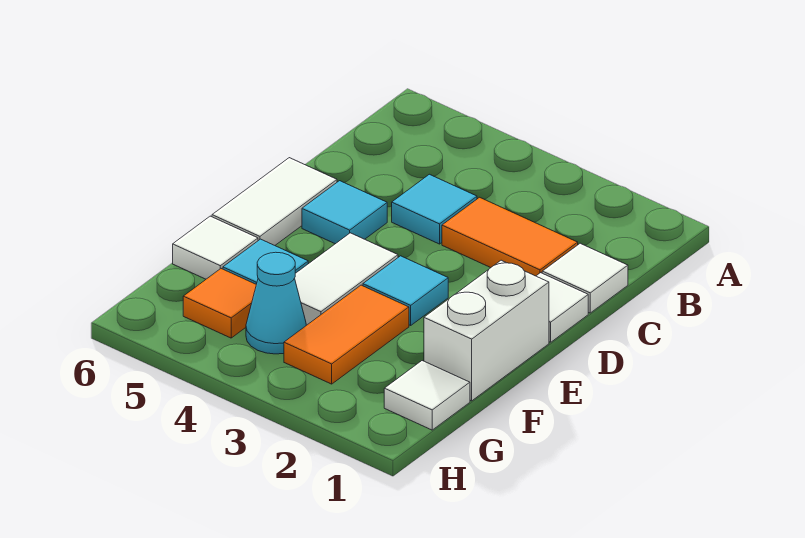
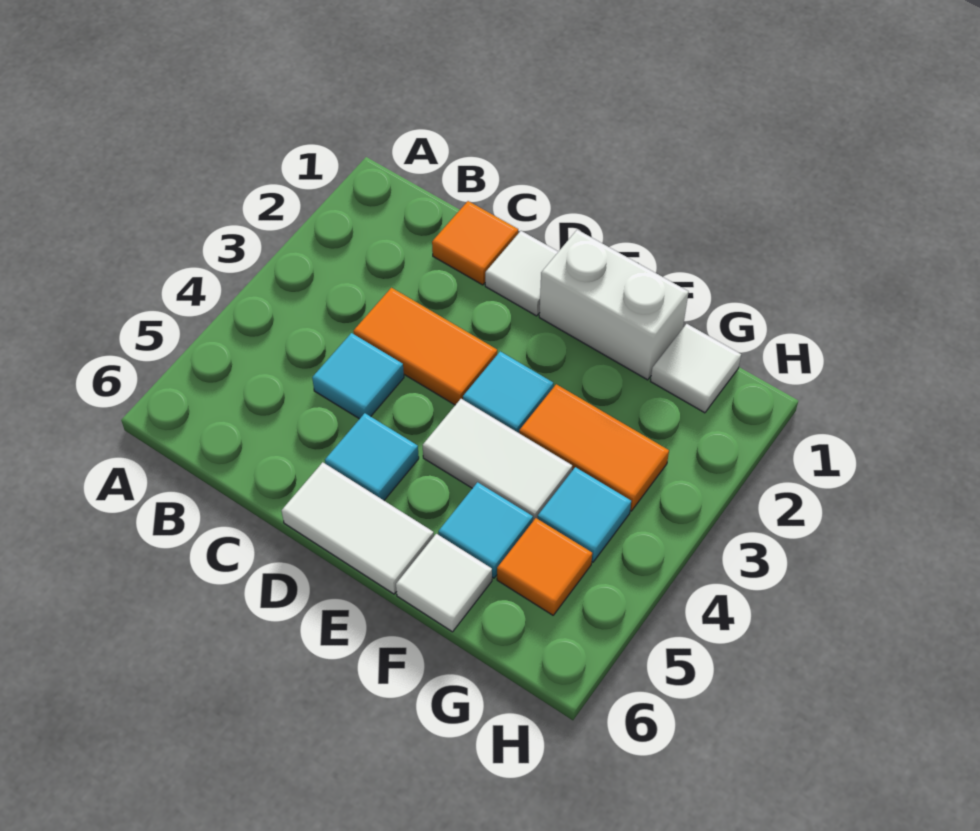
white tile C1 level 1 -> orange tile C1 level 1
orange tile C2:C3 level 1 -> orange tile C3:D3 level 1
cyan cone G4 level 1 -> cyan tile G4 level 1

